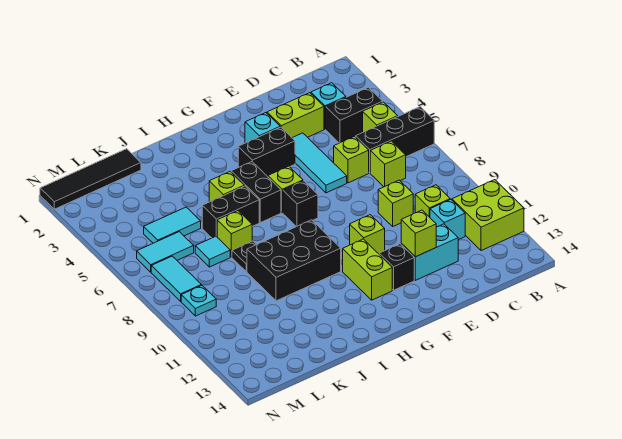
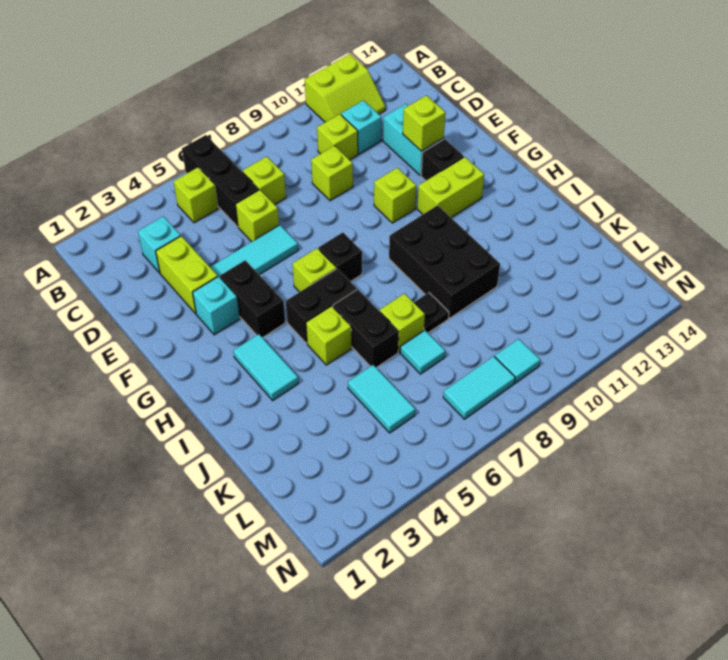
lime brick A11:B12 level 1 -> lime slope A11:B12 level 1 top A
black brick B4:C4 level 1 -> none
black tile K1:N1 level 1 -> none
cyan tile L6:M6 level 1 -> cyan tile H3:I3 level 1
cyan plate M9 level 1 -> cyan tile M9 level 1

